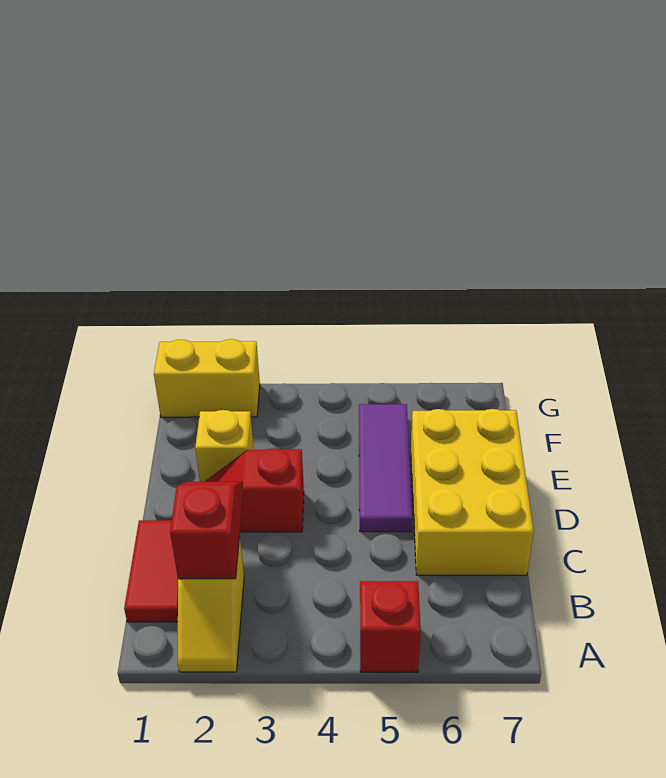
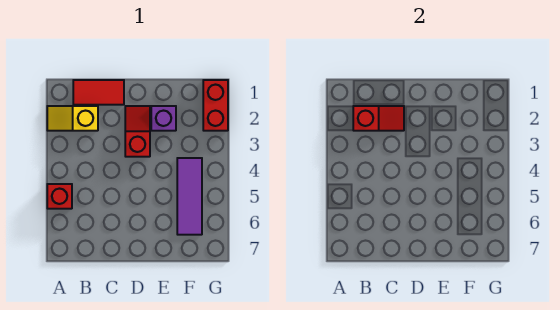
yellow brick C6:E7 level 1 -> none
purple tile D5:F5 level 1 -> purple tile F4:F6 level 1
yellow brick E2 level 1 -> purple brick E2 level 1
yellow brick G1:G2 level 1 -> red brick G1:G2 level 1

